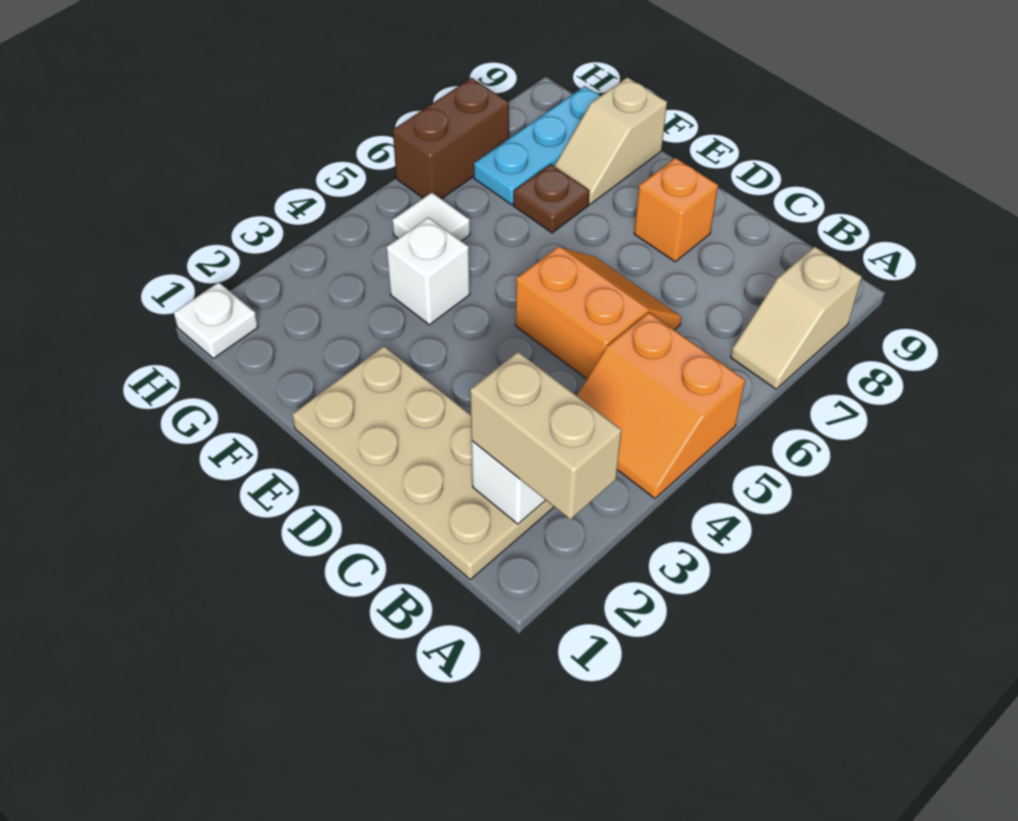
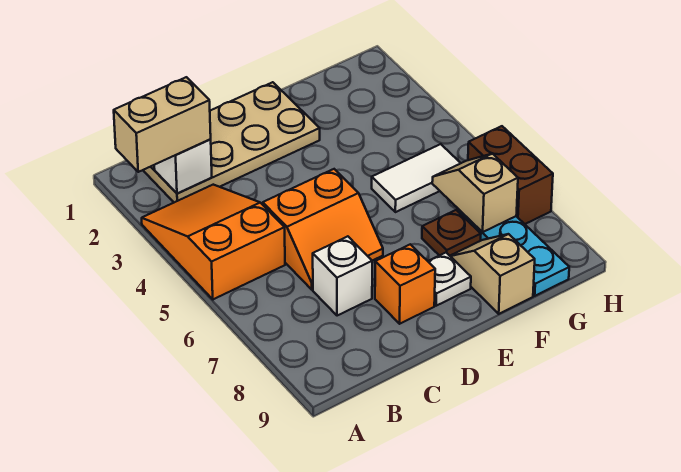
orange slope A4:B5 level 1 top 5 -> orange slope A3:B5 level 1 top 5
tan slope A7:A8 level 1 top 8 -> tan slope G6:G7 level 2 top 7
white brick F4 level 1 -> white brick C7 level 1
white tile G5 level 1 -> white tile F5:G5 level 1
white plate H1 level 1 -> white plate E8 level 1

